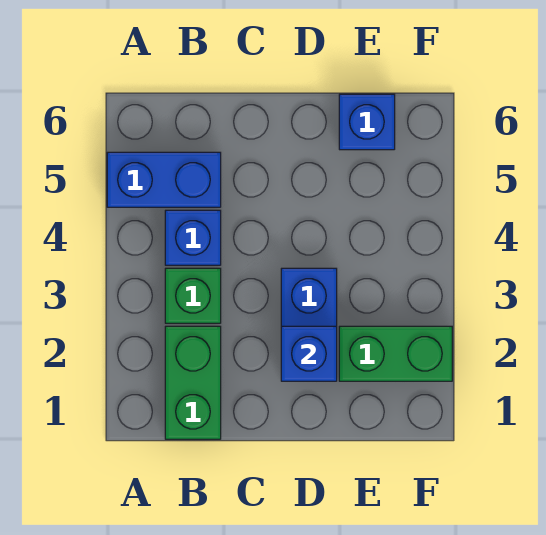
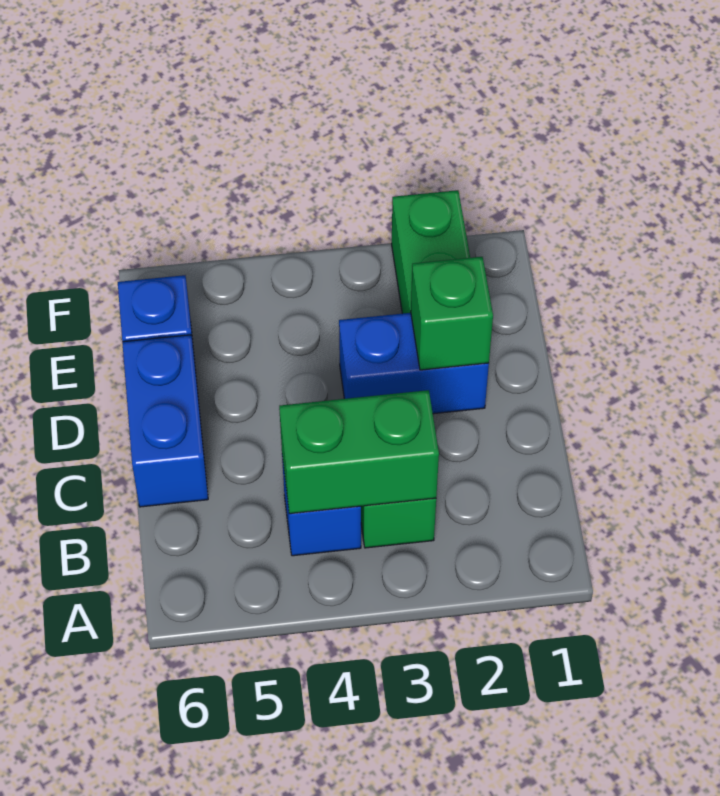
blue brick A5:B5 level 1 -> blue brick C6:D6 level 1
green brick B1:B2 level 1 -> green brick B3:B4 level 2
blue brick D2 level 2 -> green brick D2 level 2

